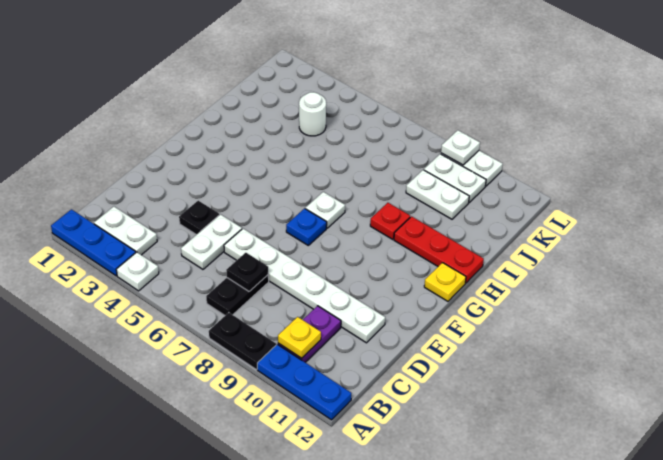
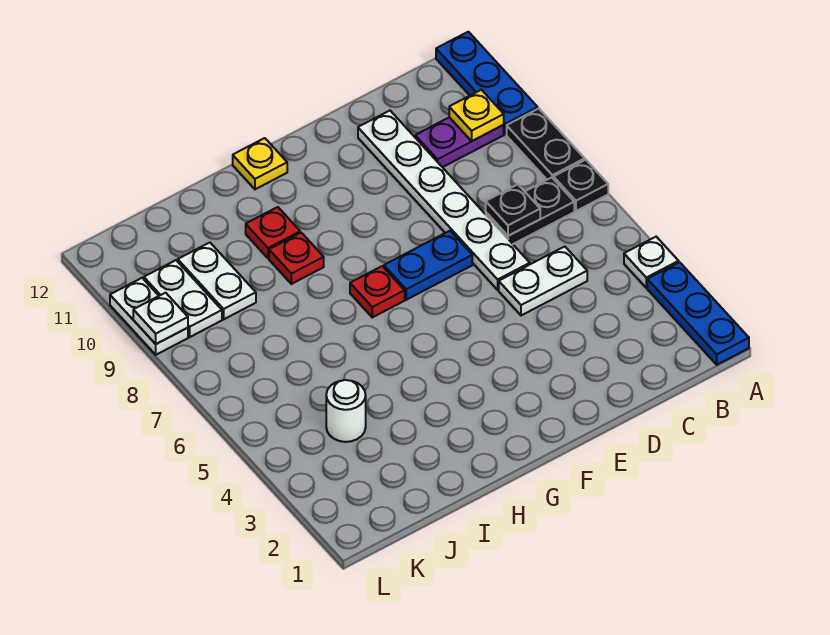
white plate B2:B3 level 1 -> none
black plate D4 level 1 -> black plate A7 level 1
blue plate F7 level 1 -> blue plate E7:F7 level 1
white plate G7 level 1 -> red plate G7 level 1
red plate H10:H12 level 1 -> red plate H10 level 1

